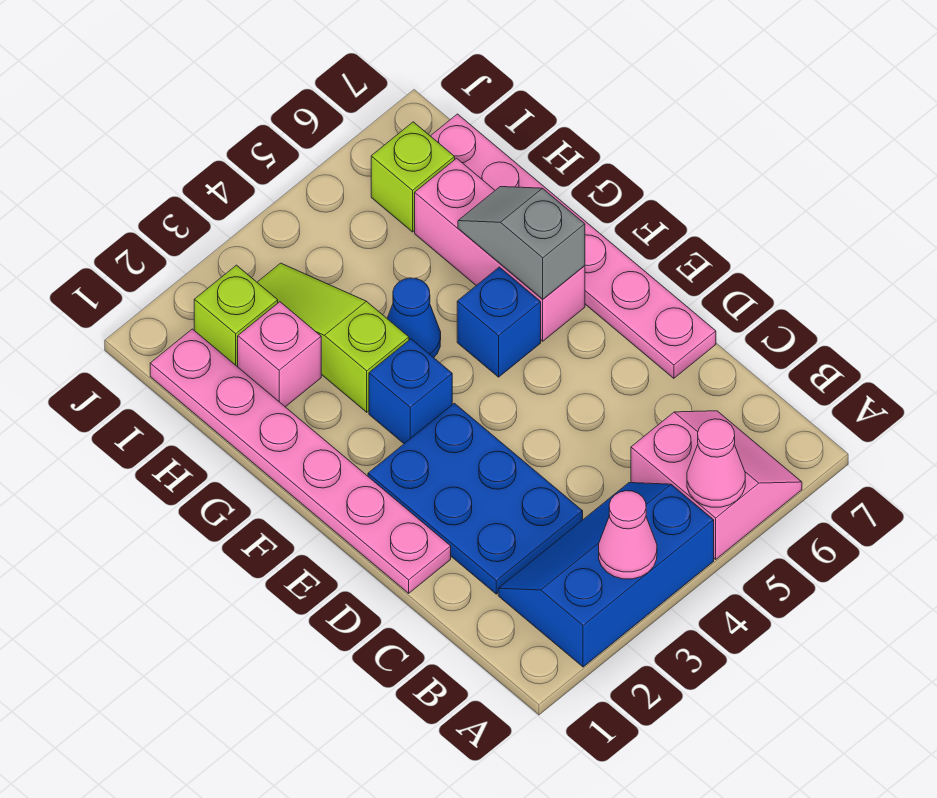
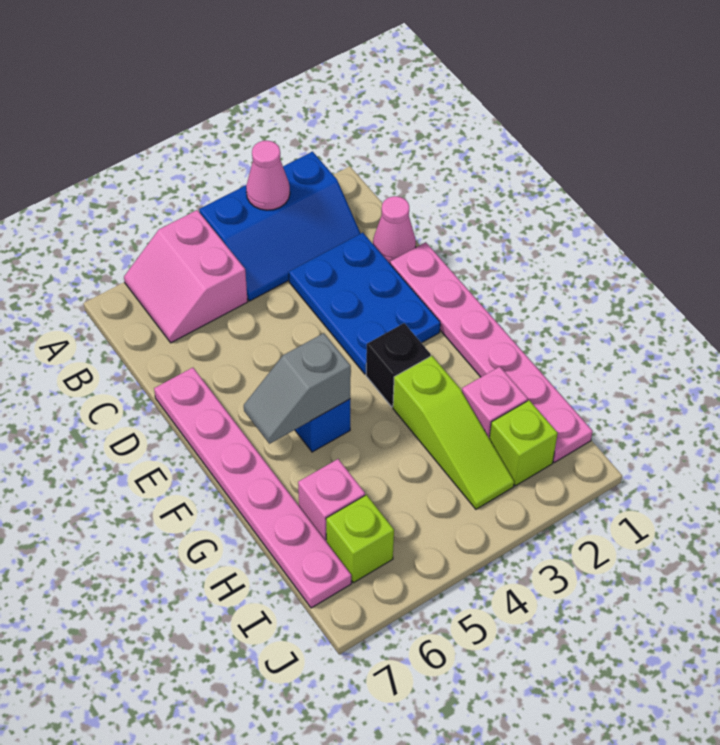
pink cone A5 level 2 -> pink cone C1 level 1
blue brick F3 level 1 -> black brick F3 level 1
pink brick F6:H6 level 1 -> pink brick H6 level 1
grey slope F6:G6 level 2 top F -> grey slope F5:F6 level 2 top 5
blue cone G4 level 1 -> none

